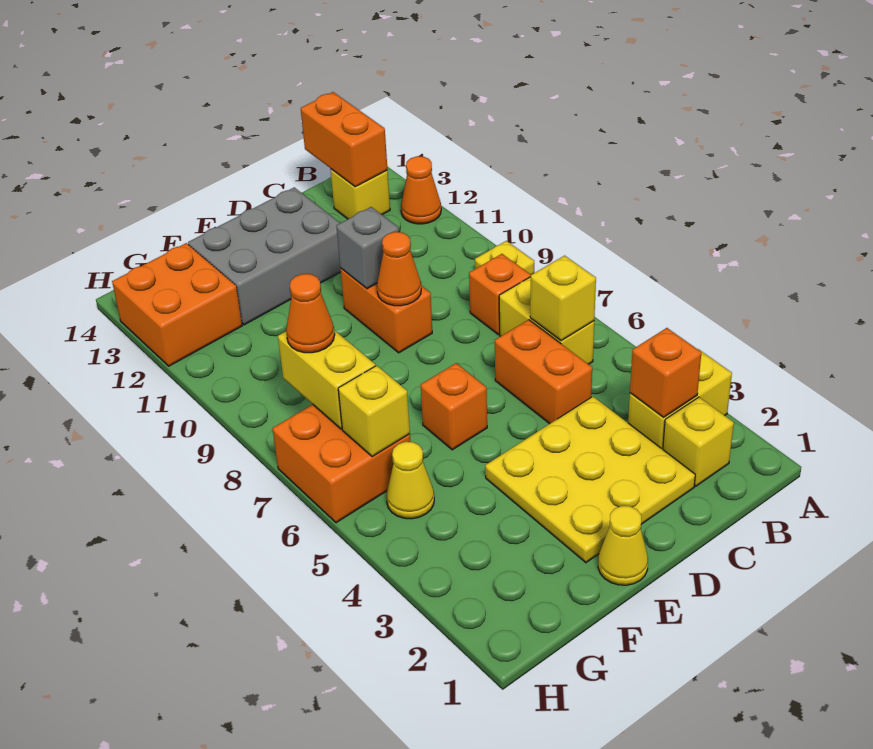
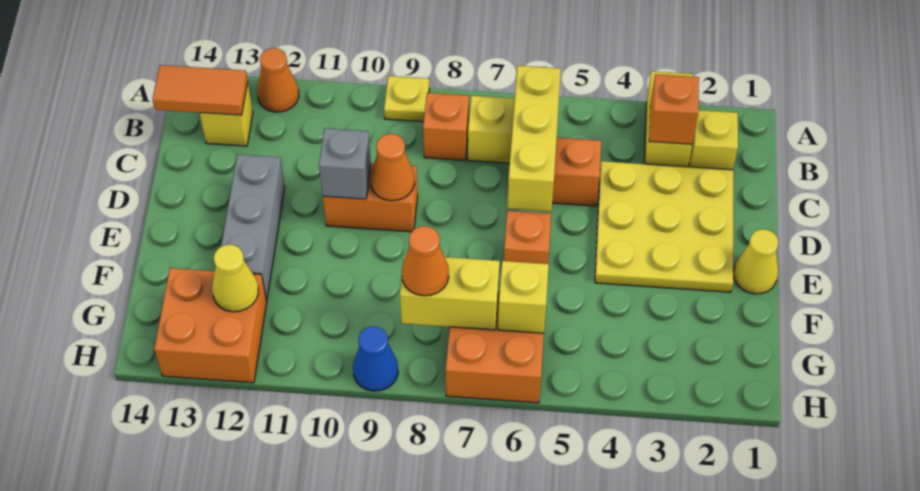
yellow brick B6 level 2 -> yellow brick B6:D6 level 2
orange brick B13:B14 level 2 -> orange tile B13:B14 level 2
grey brick D12:F13 level 1 -> grey brick D12:F12 level 1
yellow cone G5 level 1 -> yellow cone G12 level 2
none -> blue cone H9 level 1

